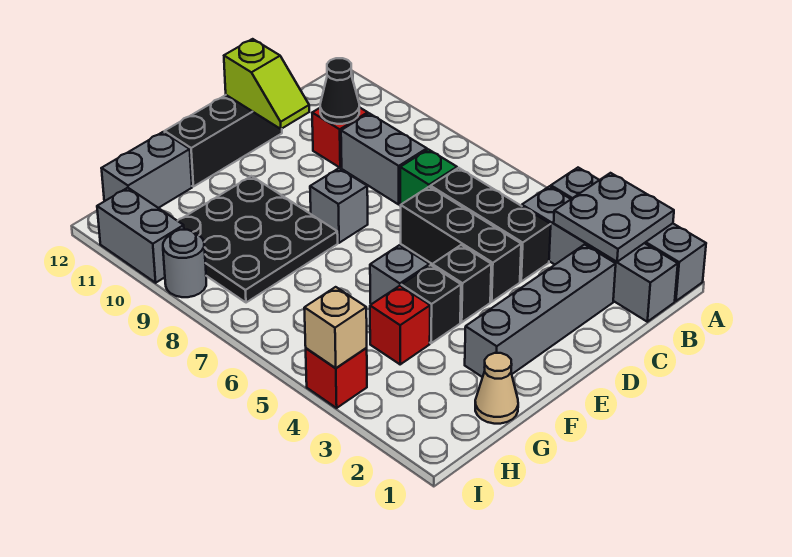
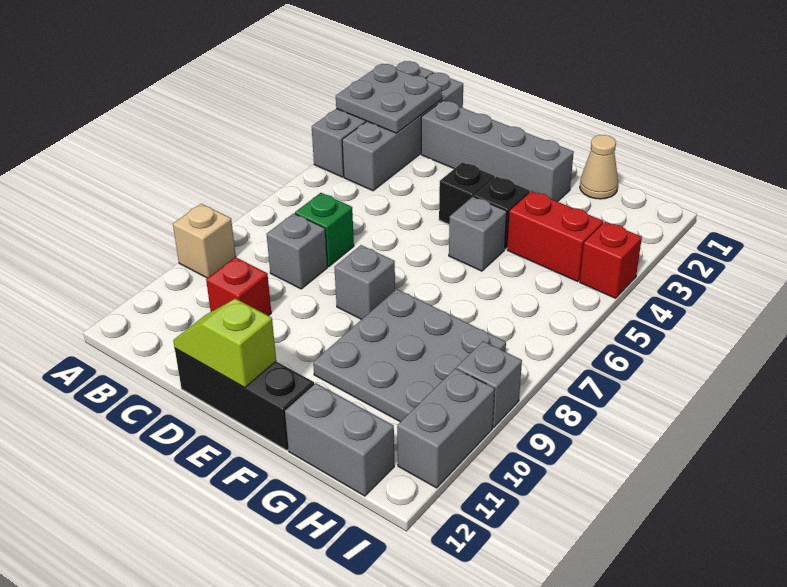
black brick C4:C6 level 1 -> none
grey brick C8:C9 level 1 -> grey brick C8 level 1
black cone C10 level 2 -> none
black brick D4:D6 level 1 -> none
lime slope D11:D12 level 2 top 12 -> lime slope D12:E12 level 2 top E
black plate F8:H10 level 1 -> grey plate F8:H10 level 1
red brick G4 level 1 -> red brick G4:H4 level 1
tan brick I4 level 2 -> tan brick A9 level 1
grey round brick I9 level 1 -> grey brick I9 level 1

